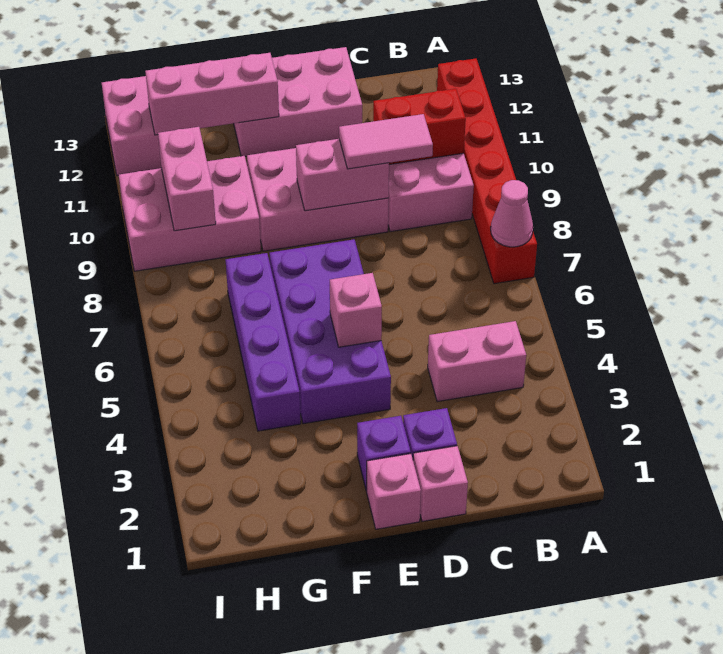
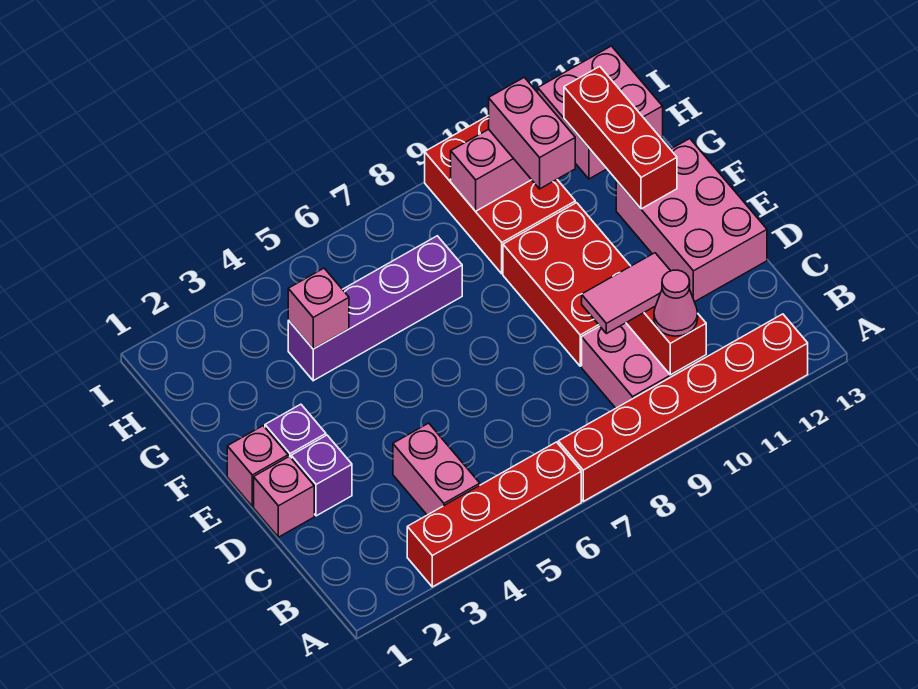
none -> red brick A3:A6 level 1
pink cone A7 level 2 -> pink cone B10 level 3
pink tile C9:D9 level 3 -> pink tile C9:C10 level 3
pink brick D9:F10 level 1 -> red brick D9:F10 level 1
pink brick D9:E9 level 2 -> pink brick G10:H10 level 3
purple brick E4:F7 level 1 -> none
pink brick E5 level 2 -> pink brick G4 level 2
pink brick F12:H12 level 2 -> red brick F12:H12 level 2
pink brick G9:I10 level 1 -> red brick G9:I10 level 1

